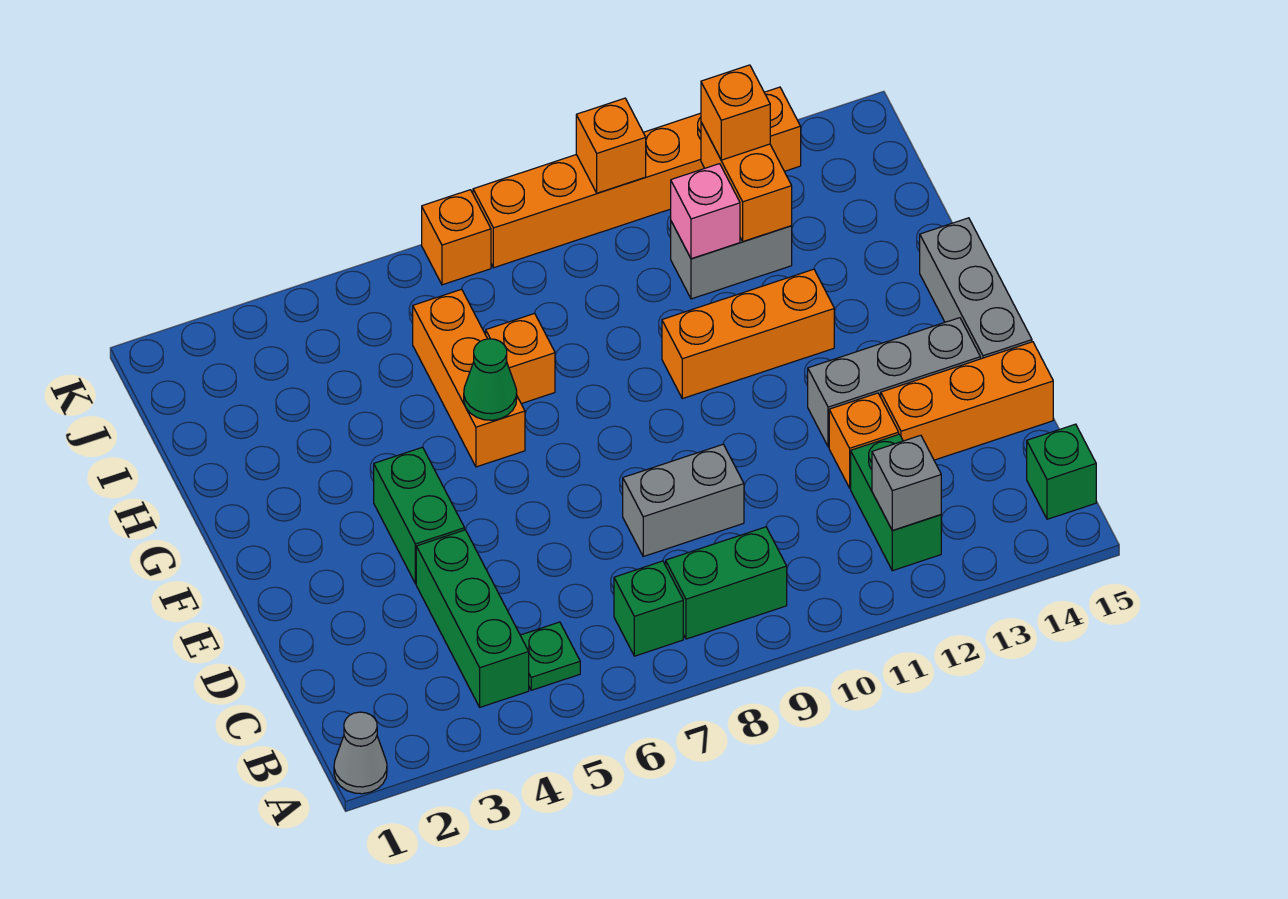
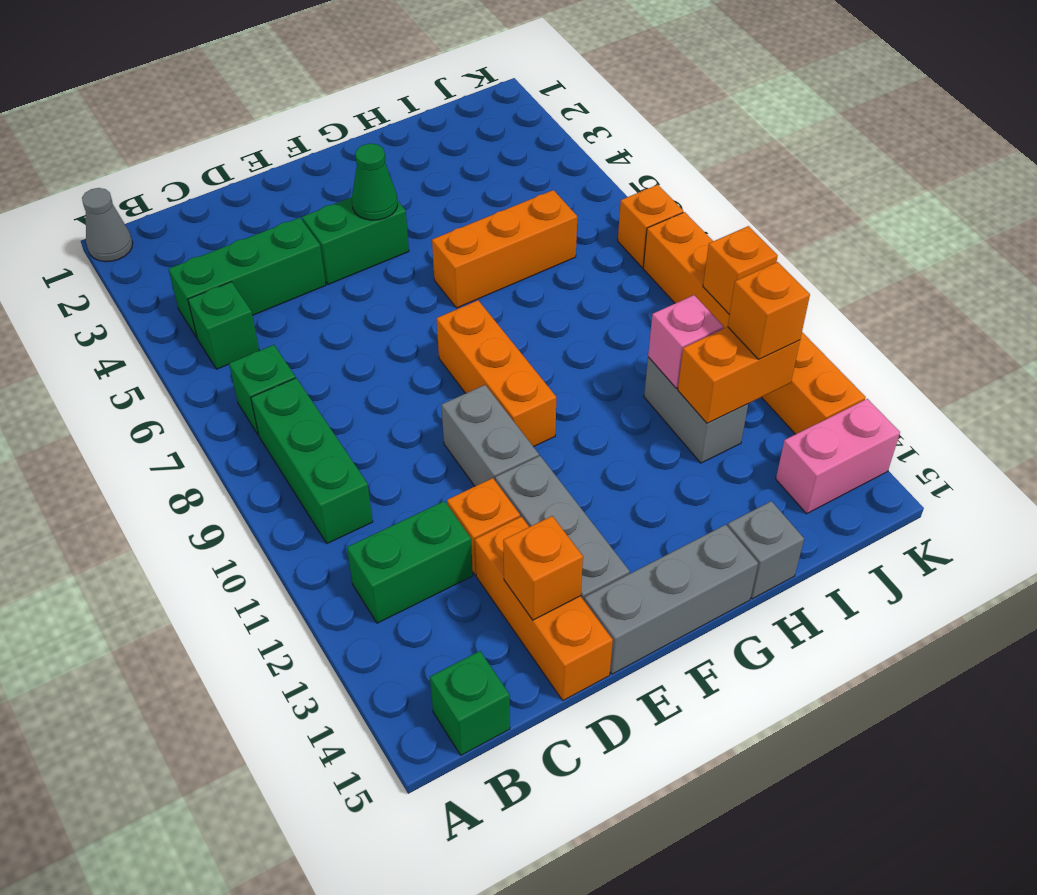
green plate B5 level 1 -> green brick B5 level 1
green brick B8:B9 level 1 -> green brick B8:B10 level 1
grey brick B12 level 2 -> grey brick H15 level 1
grey brick D8:D9 level 1 -> grey brick E10:E11 level 1
green cone G6 level 2 -> green cone F4 level 2
orange brick G10:G12 level 1 -> orange brick F8:F10 level 1
orange brick H7 level 1 -> orange brick D14 level 2
none -> pink brick J14:K14 level 1

